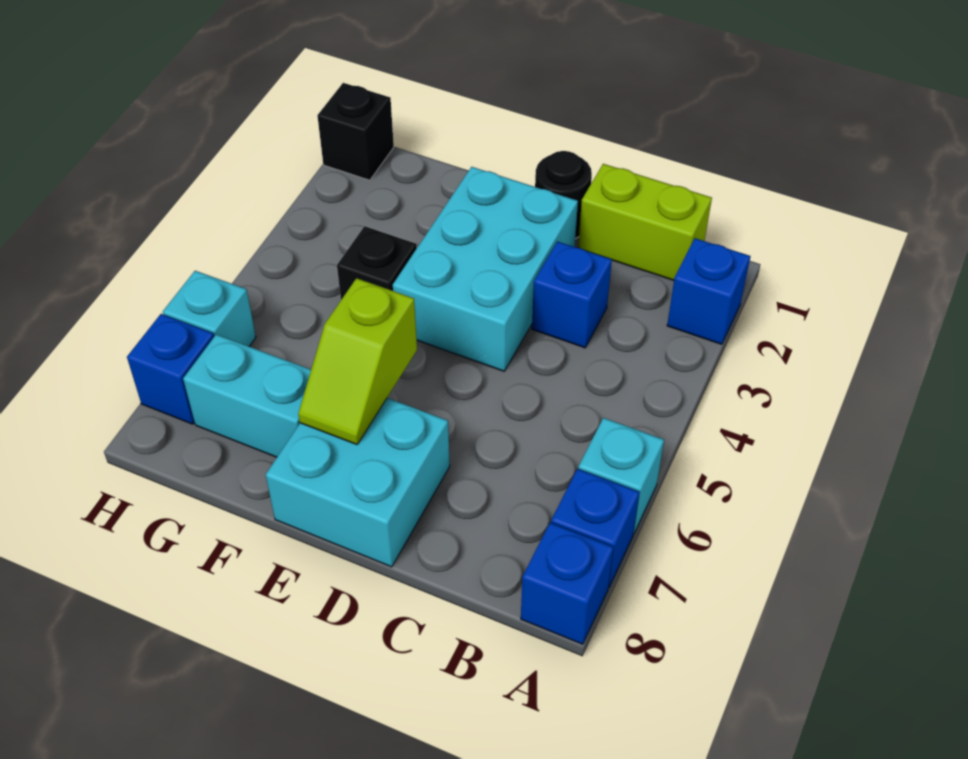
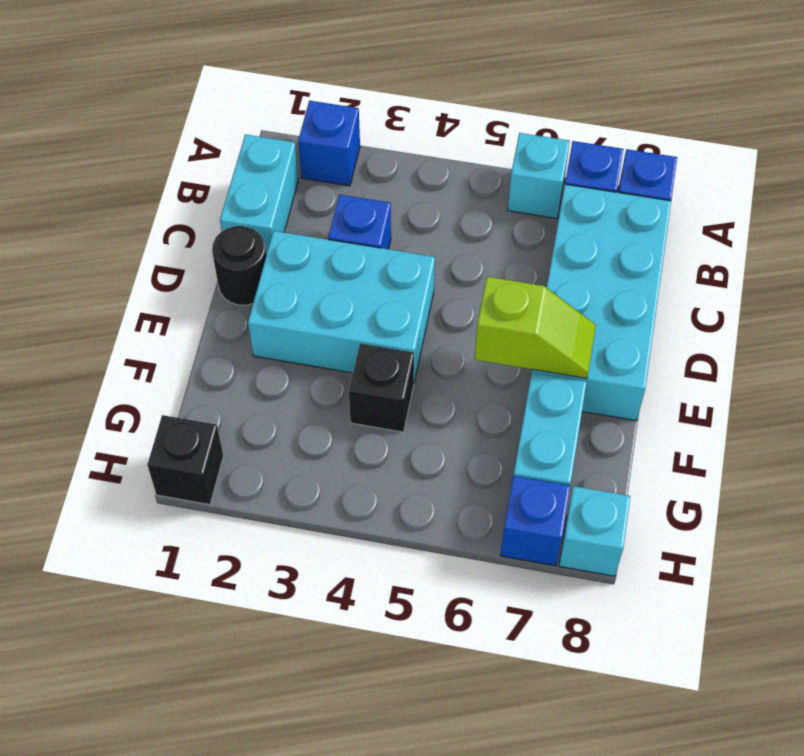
lime brick B1:C1 level 1 -> cyan brick B1:C1 level 1
cyan brick D7:E8 level 1 -> cyan brick B7:E8 level 1
cyan brick H6 level 1 -> cyan brick H8 level 1

